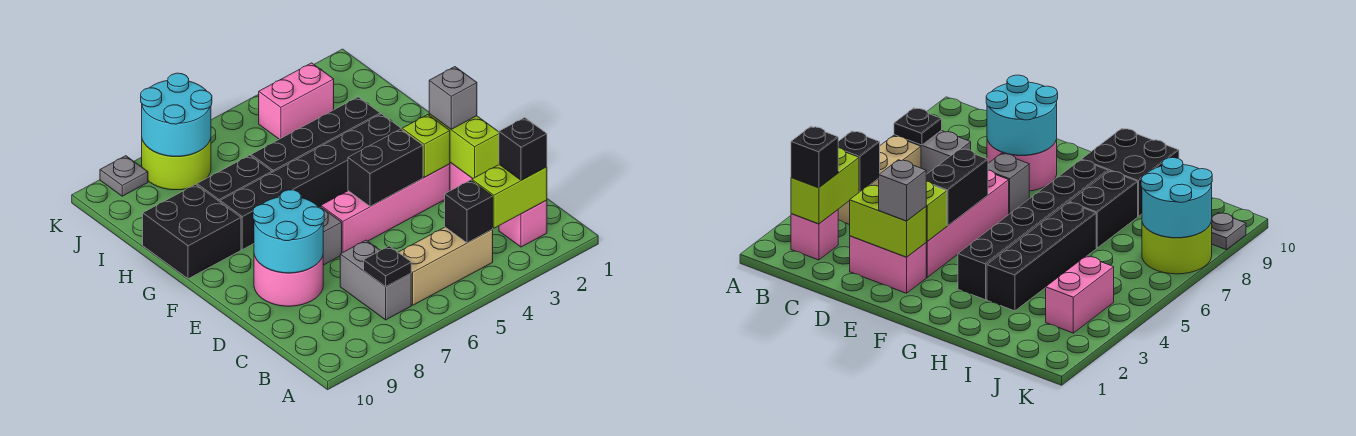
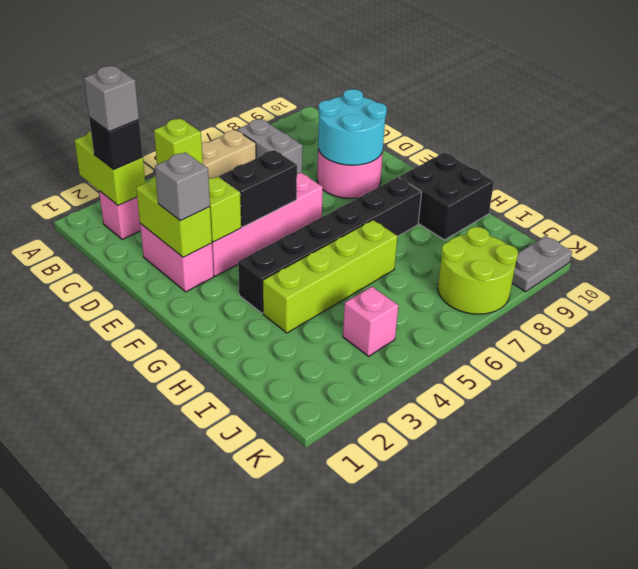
lime brick B2:B3 level 2 -> lime brick A2:B2 level 2
black brick B4 level 2 -> lime brick B4 level 2
black plate B7 level 2 -> none
grey brick E7 level 1 -> grey brick B2 level 4
black brick H3:H6 level 1 -> lime brick H3:H6 level 1
black brick H7:H8 level 1 -> none
pink brick J3:J4 level 1 -> pink brick J4 level 1
cyan round brick J7:K8 level 2 -> none
grey plate K9 level 1 -> grey plate K9:K10 level 1

